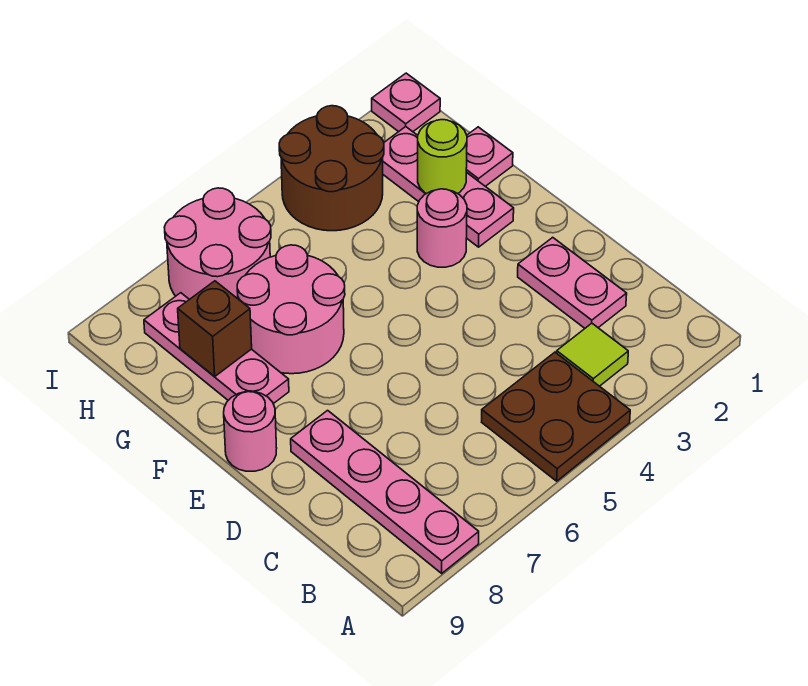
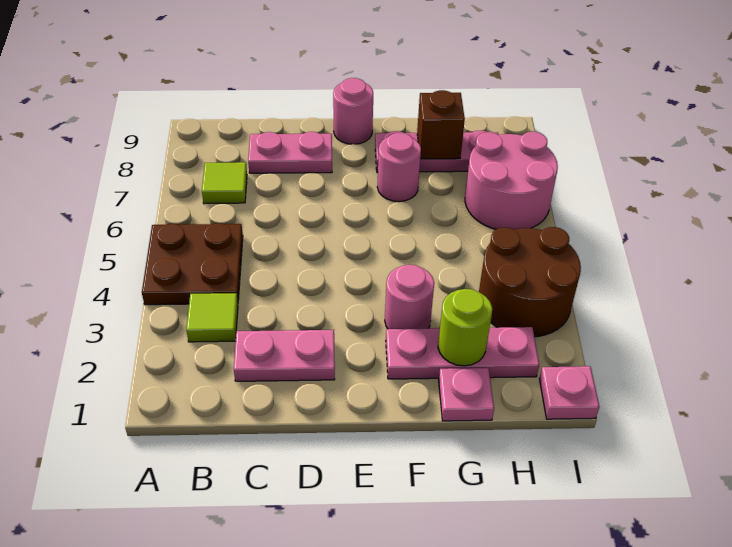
pink plate A8:D8 level 1 -> pink plate C8:D8 level 1
none -> lime tile B7 level 1
pink round brick F6:G7 level 1 -> pink round brick F7 level 1

